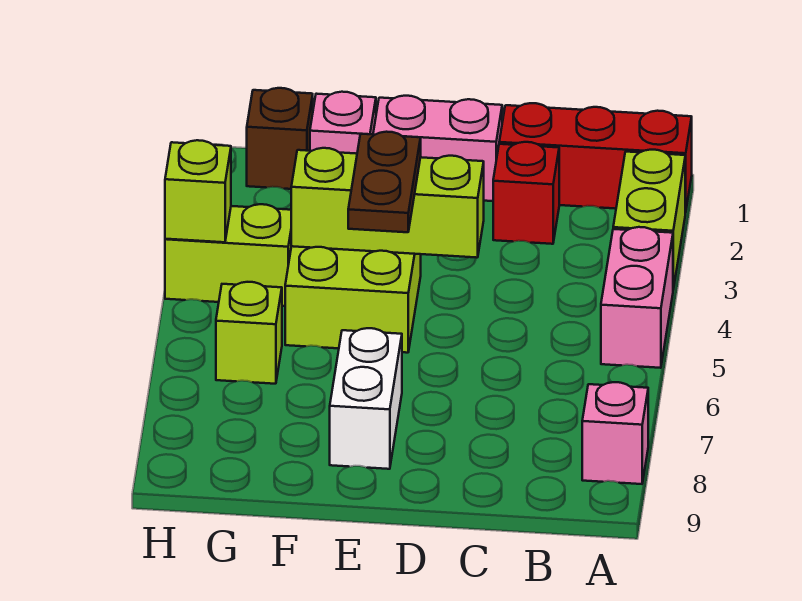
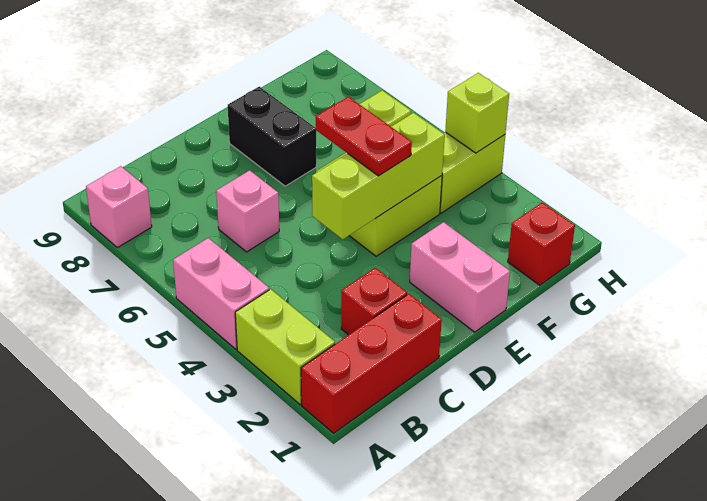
pink brick D1:E1 level 1 -> pink brick E1:E2 level 1
brown plate E4:E5 level 3 -> red plate E4:E5 level 3
white brick E7:E8 level 1 -> black brick E7:E8 level 1
pink brick F1 level 1 -> pink brick C6 level 1
brown brick G1 level 1 -> red brick G1 level 1

